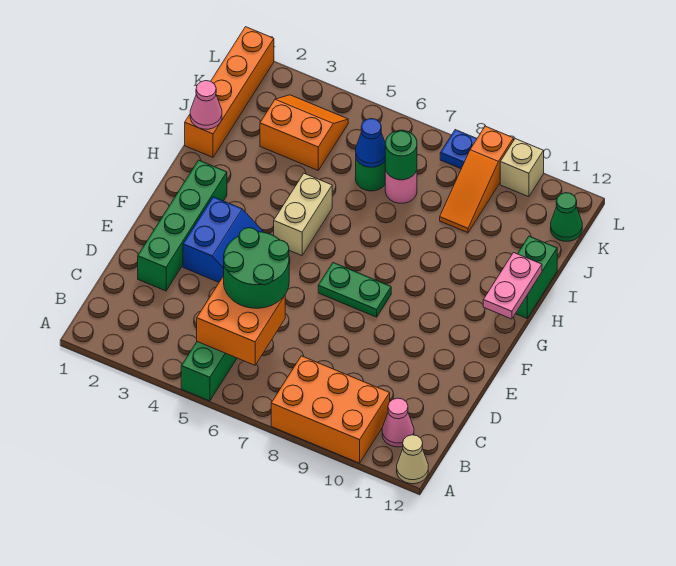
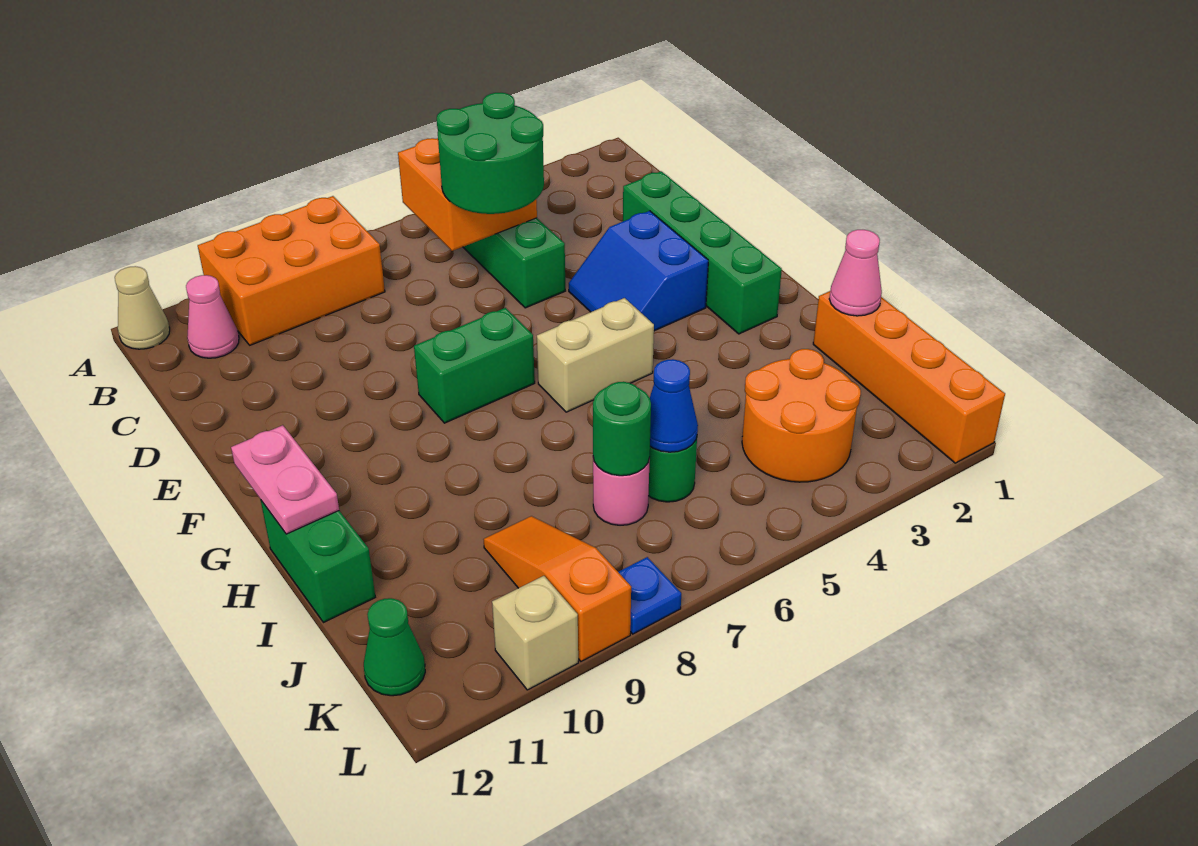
green plate F7:F8 level 1 -> green brick F7:F8 level 1
tan brick G5:H5 level 1 -> tan brick G5:G6 level 1
orange slope J3:K4 level 1 top J -> orange round brick J3:K4 level 1

